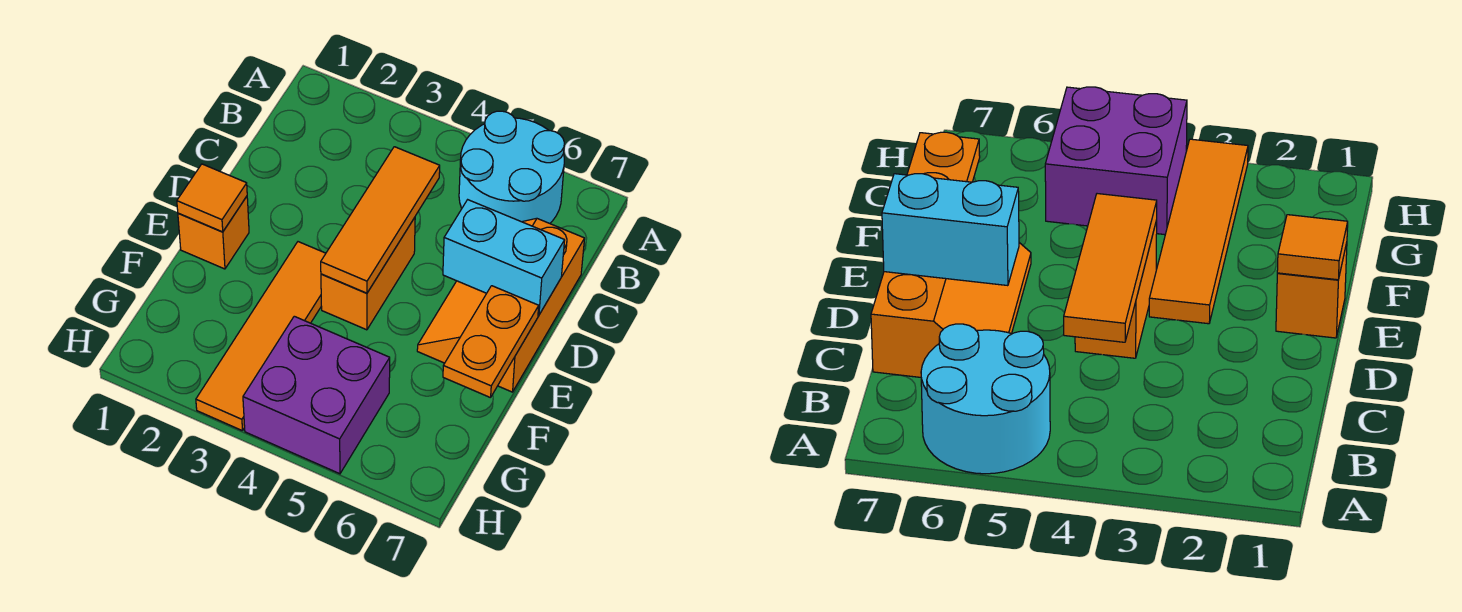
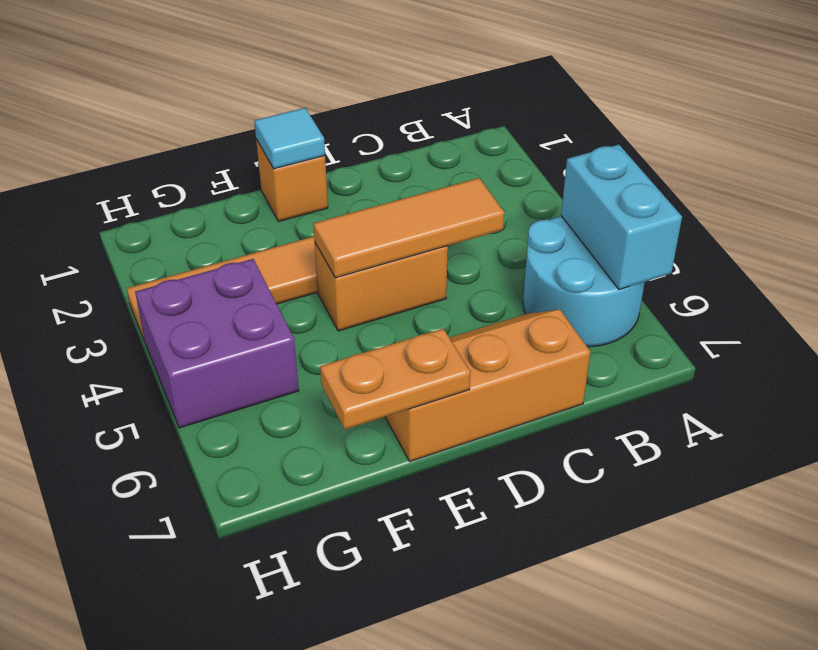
cyan brick D6:D7 level 2 -> cyan brick A5:A6 level 2
orange tile E1 level 2 -> cyan tile E1 level 2

